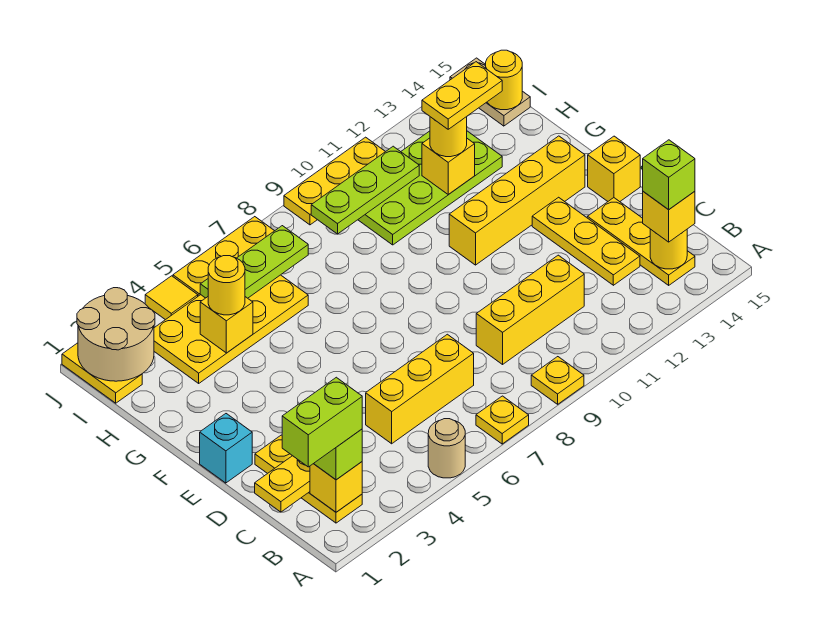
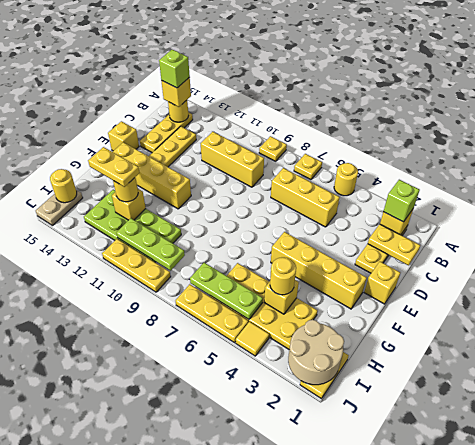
tan round brick A5 level 1 -> yellow round brick A5 level 1
lime brick B1:B2 level 4 -> none
cyan brick E1 level 1 -> yellow brick E1 level 1
none -> yellow brick F2:F5 level 1

